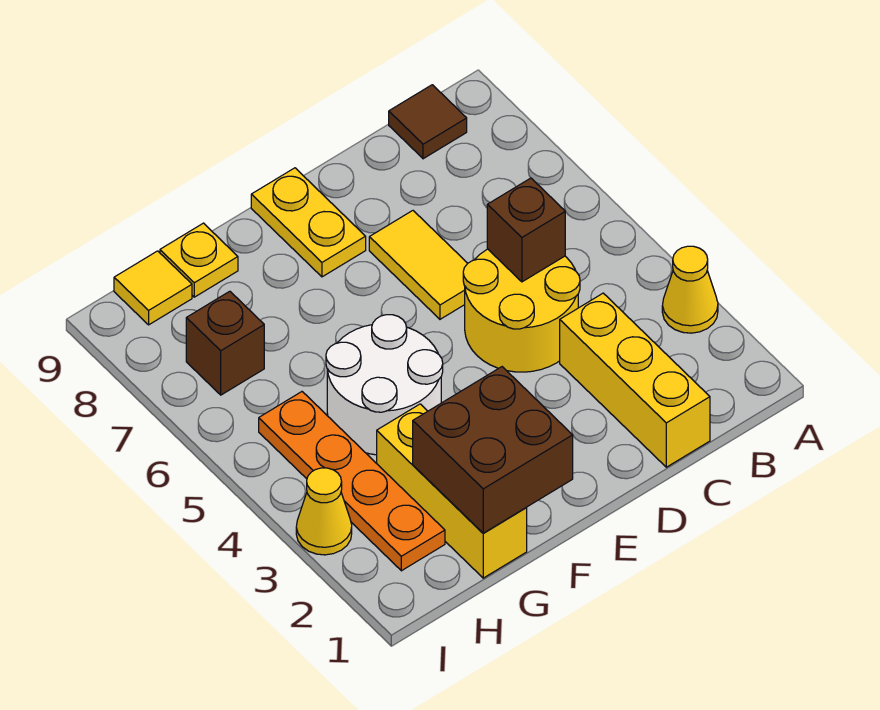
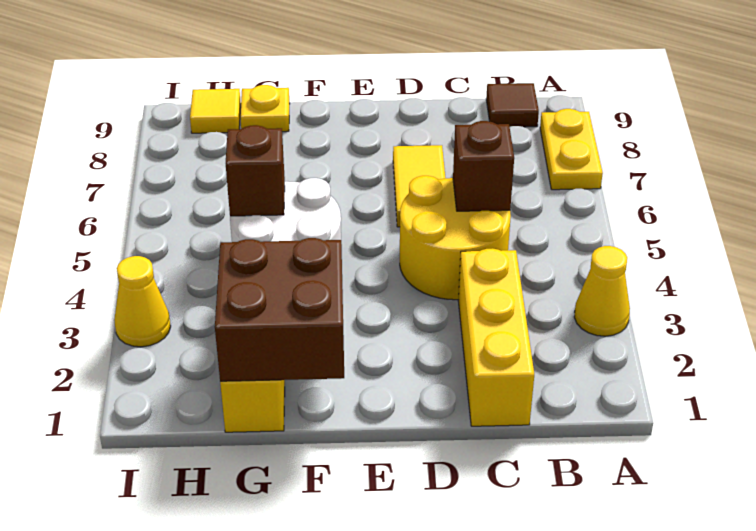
yellow plate E8:E9 level 1 -> yellow plate A7:A8 level 1
orange plate H2:H5 level 1 -> none
brown brick H7 level 1 -> brown brick G5 level 2

